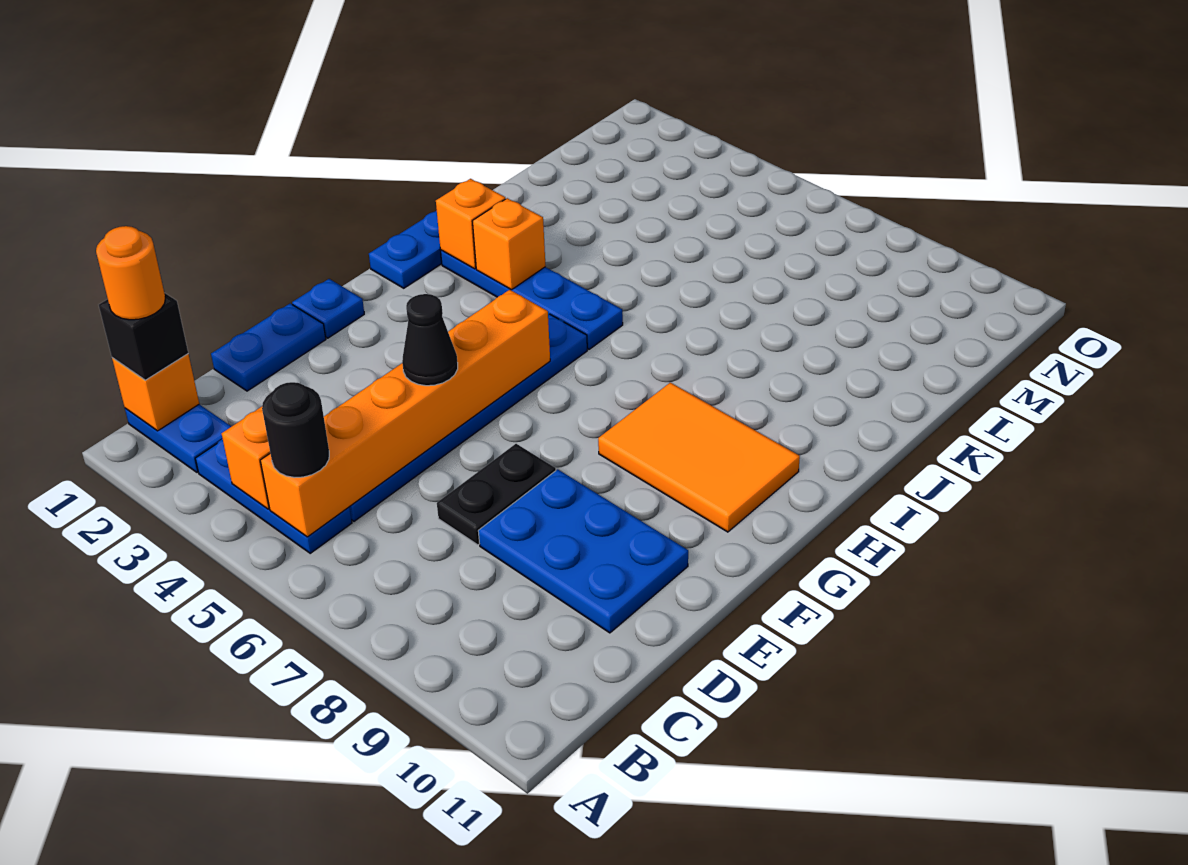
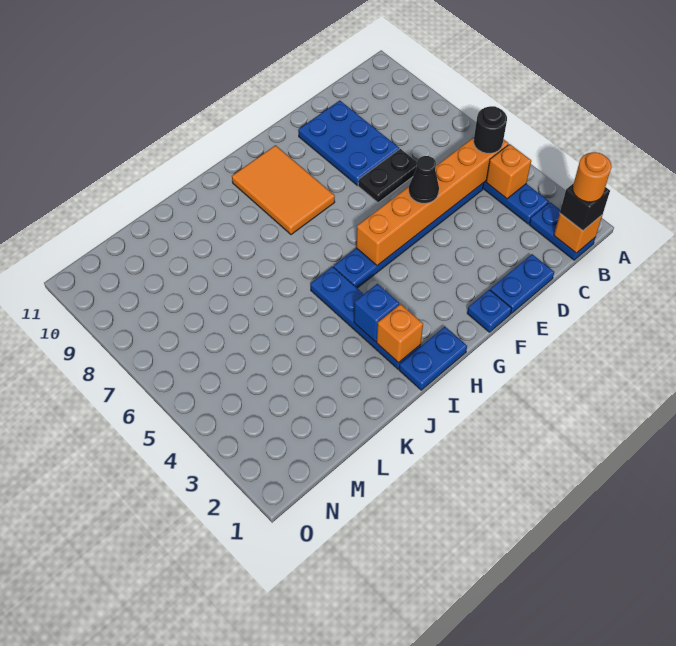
orange brick I3 level 2 -> blue brick I3 level 2

